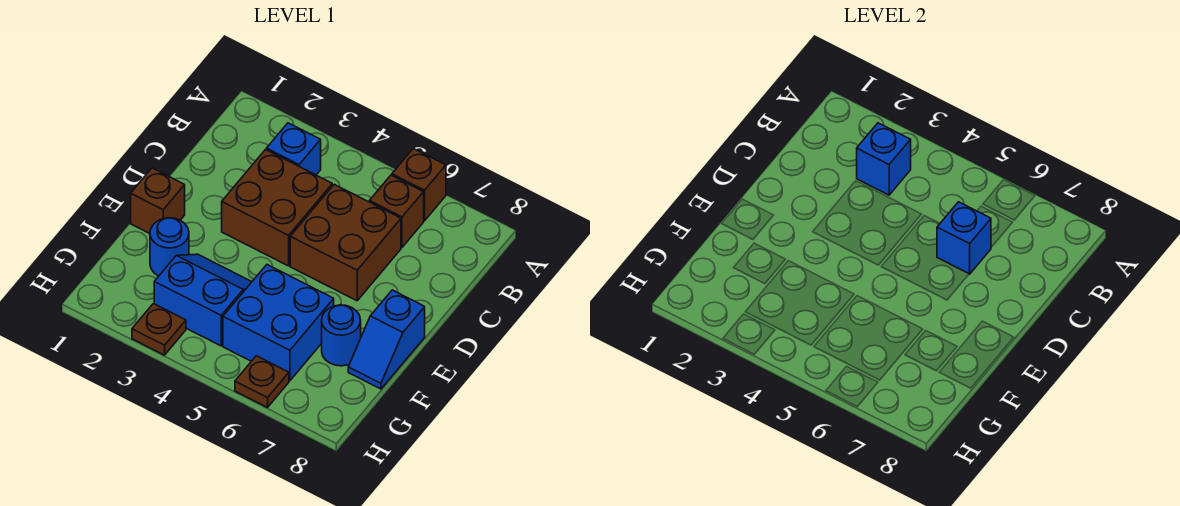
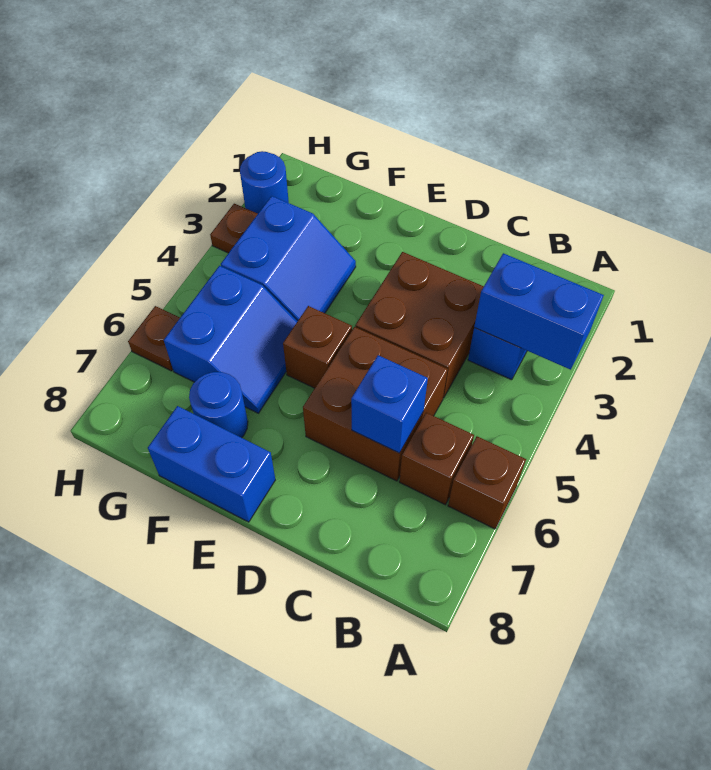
blue brick B3 level 2 -> blue brick A3:B3 level 2
brown brick E1 level 1 -> brown brick E5 level 1
blue slope E8:F8 level 1 top E -> blue brick E8:F8 level 1
blue round brick F2 level 1 -> blue round brick H2 level 1
blue brick F5:G6 level 1 -> blue slope F5:G6 level 1 top G

